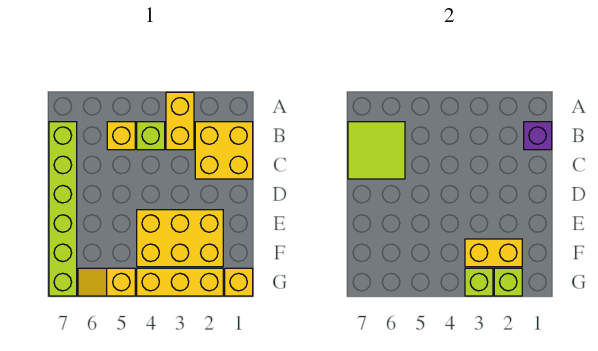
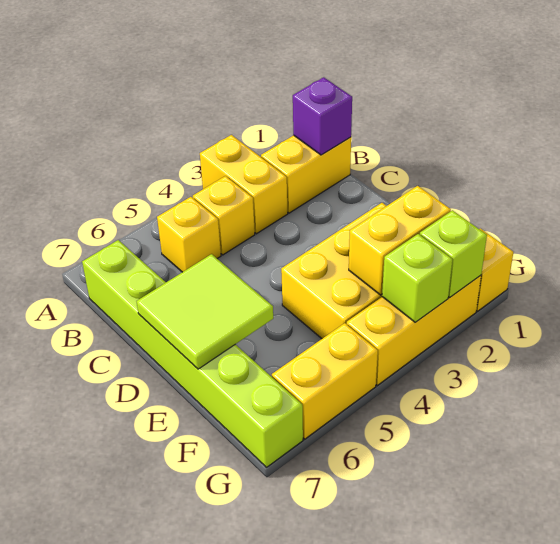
yellow brick B1:C2 level 1 -> yellow brick B1:B2 level 1
lime brick B4 level 1 -> yellow brick B4 level 1
lime tile B6:C7 level 2 -> lime tile D6:E7 level 2
yellow slope G5:G6 level 1 top 5 -> yellow brick G5:G6 level 1

